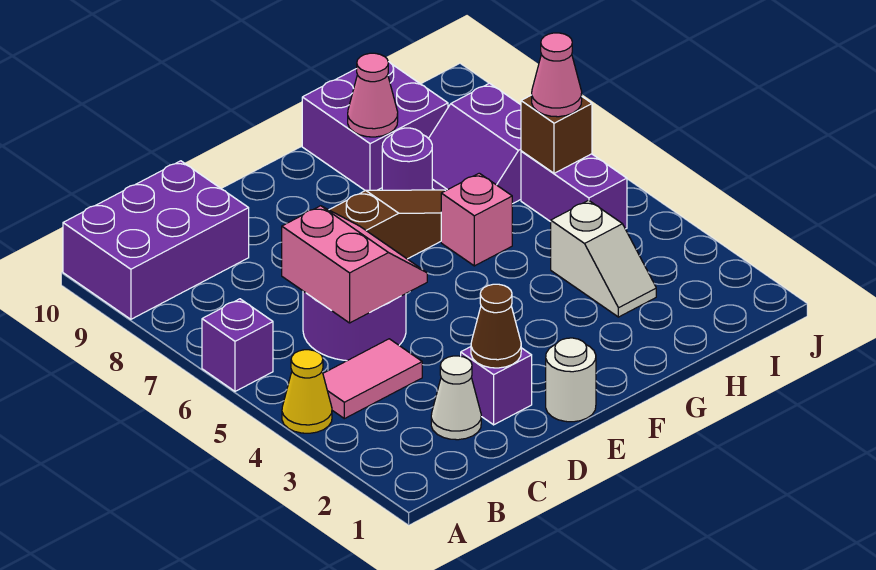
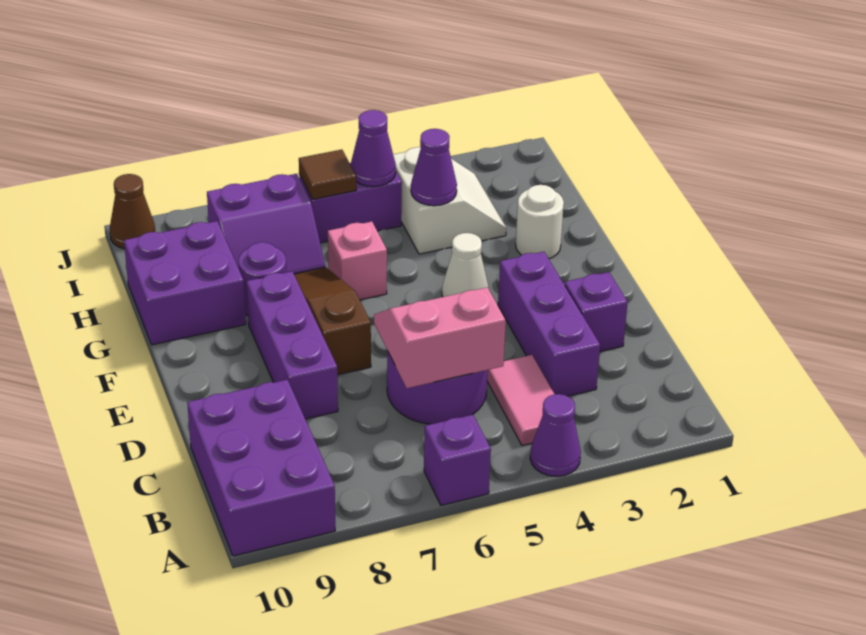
yellow cone A4 level 1 -> purple cone A4 level 1
white cone C2 level 1 -> white cone F4 level 1
none -> purple brick C3:E3 level 1
brown cone D2 level 2 -> brown cone J10 level 1
none -> purple brick D8:F8 level 1
white round brick E1 level 1 -> white round brick G2 level 1
pink cone G9 level 2 -> none
white slope H3:H4 level 1 top 4 -> white slope H3:I4 level 1 top 4
none -> purple cone H4 level 2
none -> purple cone I5 level 2
brown brick I6 level 2 -> brown tile I6 level 2
pink cone I6 level 3 -> none

